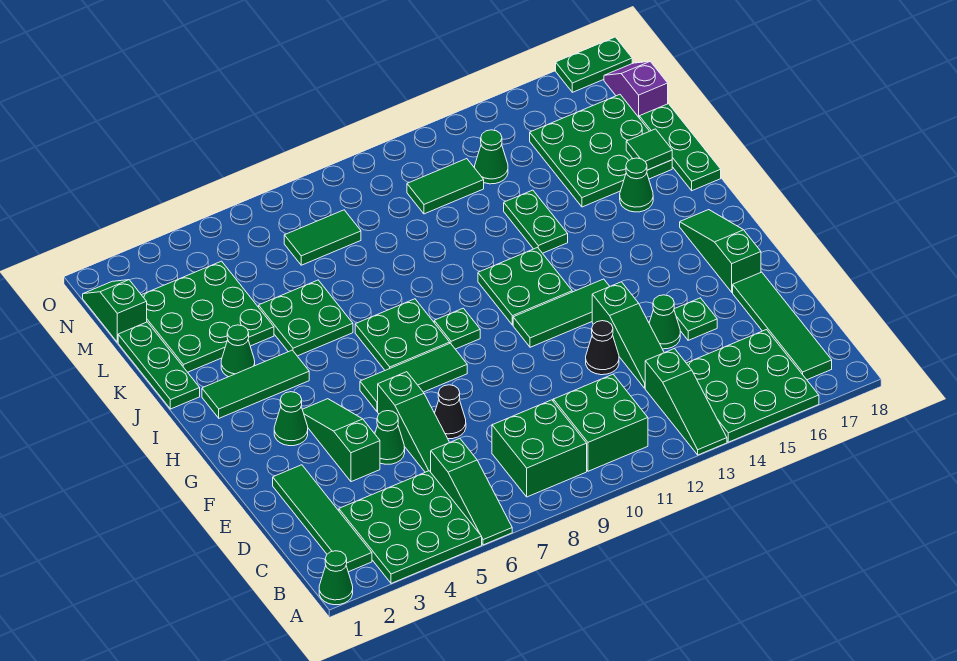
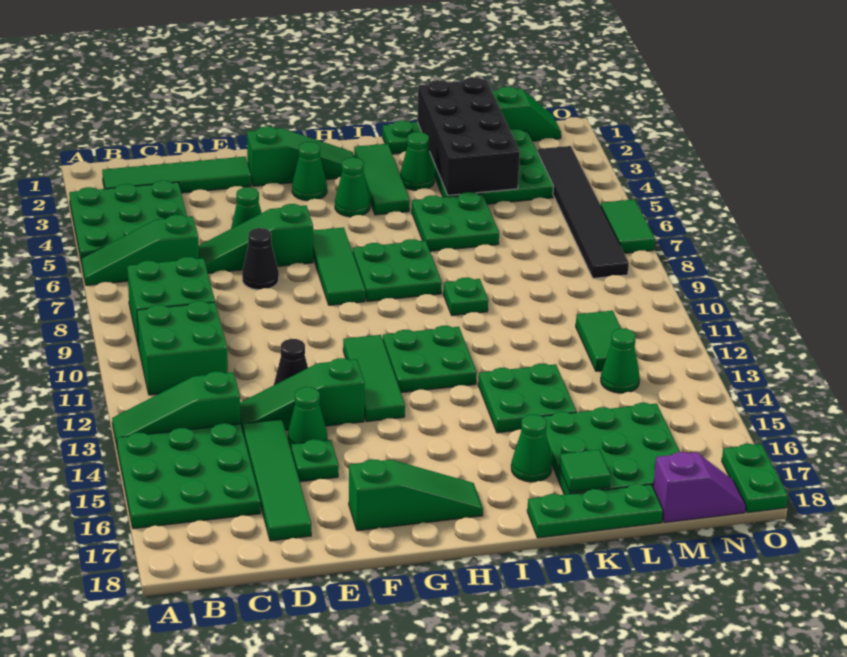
green cone A1 level 1 -> green cone H4 level 1
green tile B17:E17 level 1 -> green tile D14:D17 level 1
green slope E4:G4 level 1 top E -> green slope F2:H2 level 1 top F
green plate H9 level 1 -> green plate J9 level 1
green plate J13:K13 level 1 -> green plate J13:K14 level 1
none -> black brick K1:L4 level 2
green tile M7:M8 level 1 -> green tile O6:O7 level 1
none -> black tile N3:N8 level 1

